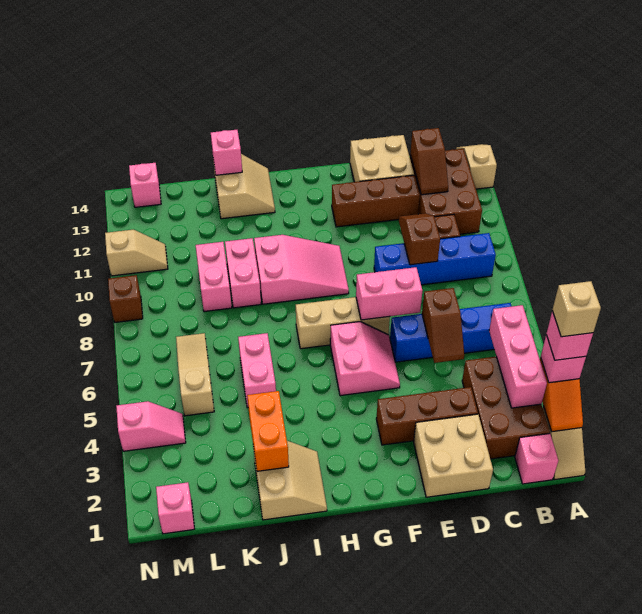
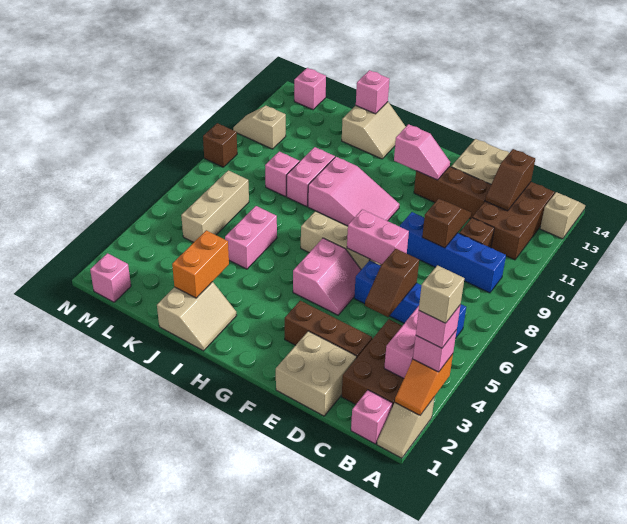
pink brick K9:K10 level 1 -> pink brick K9 level 1
tan slope L5:L7 level 1 top 5 -> tan brick L5:L7 level 1
pink slope M4:N4 level 1 top N -> pink slope F12:G12 level 2 top G
tan slope M11:N11 level 1 top N -> tan slope M11:N11 level 1 top M

